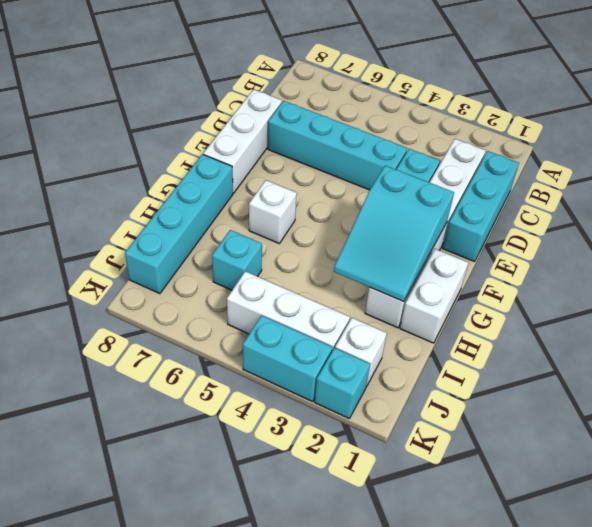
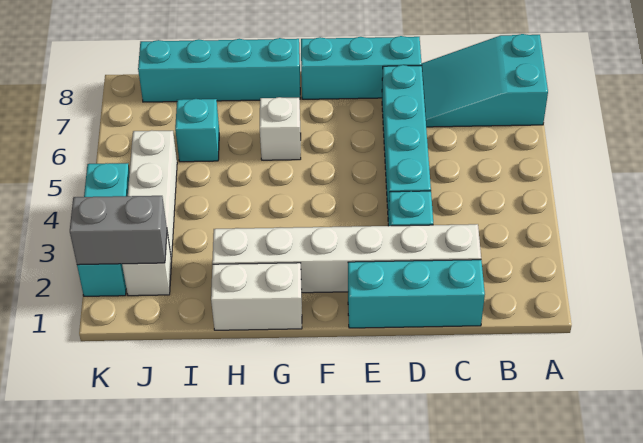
white brick D8:F8 level 1 -> cyan brick D8:F8 level 1
cyan slope F2:H3 level 2 top F -> cyan slope A7:C8 level 1 top A
none -> grey brick J2:K2 level 2

